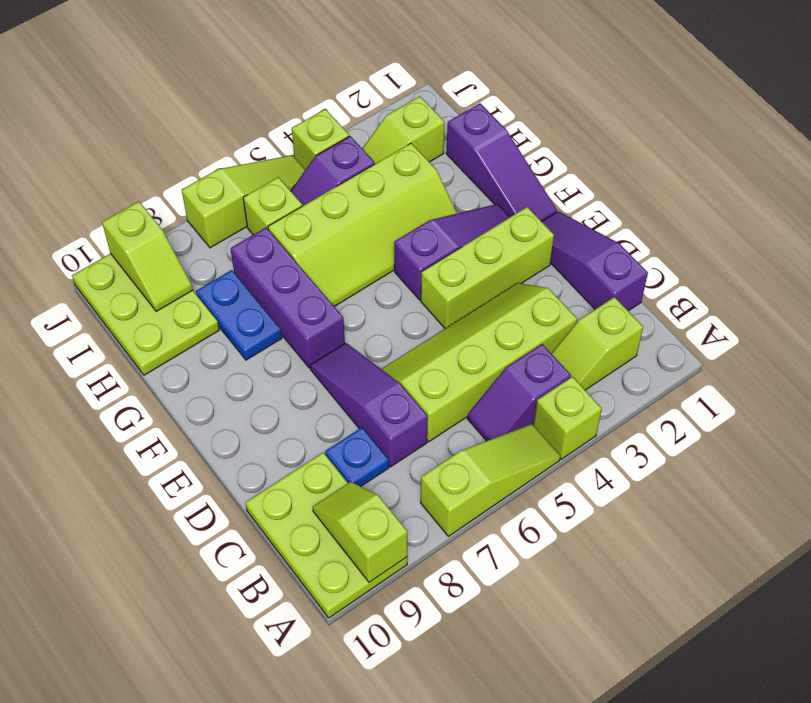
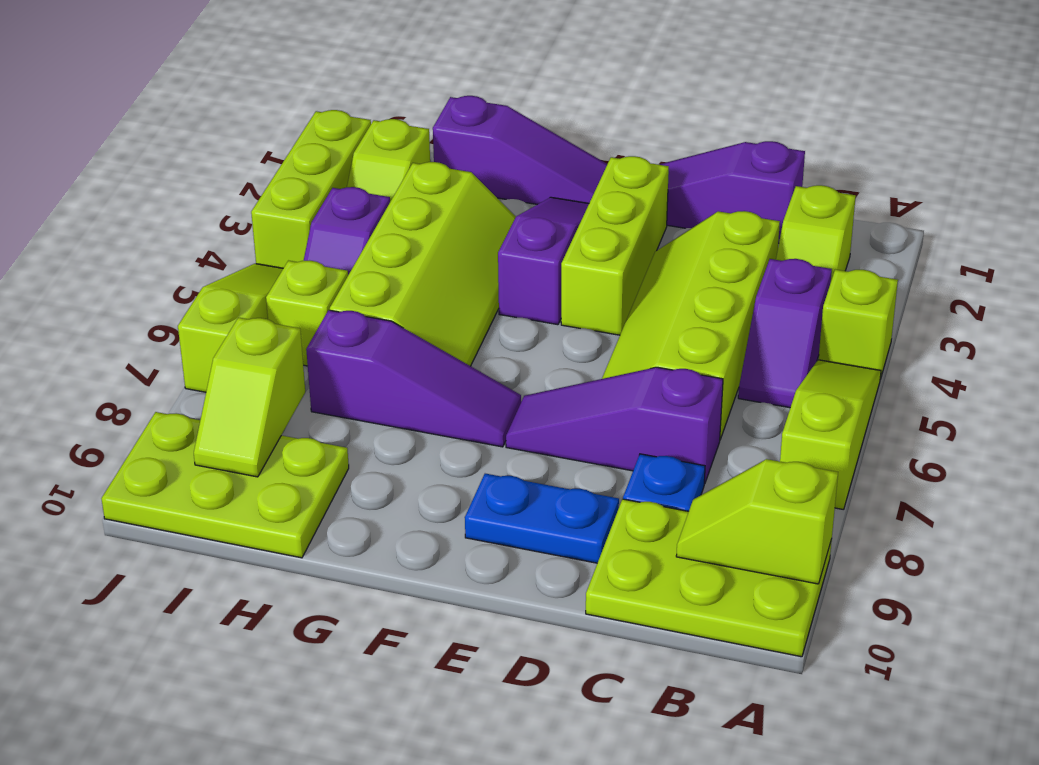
purple brick F7:H7 level 1 -> purple slope F7:H7 level 1 top H
blue plate G8:H8 level 1 -> blue plate D9:E9 level 1
lime slope I9:J9 level 2 top J -> lime slope I8:I9 level 2 top 8
lime brick J4 level 1 -> lime brick J2:J4 level 1

